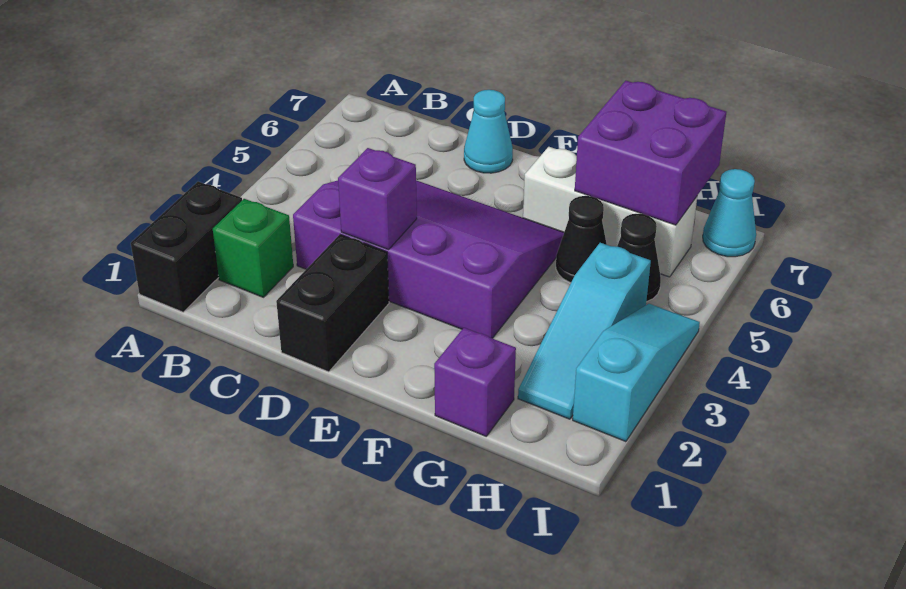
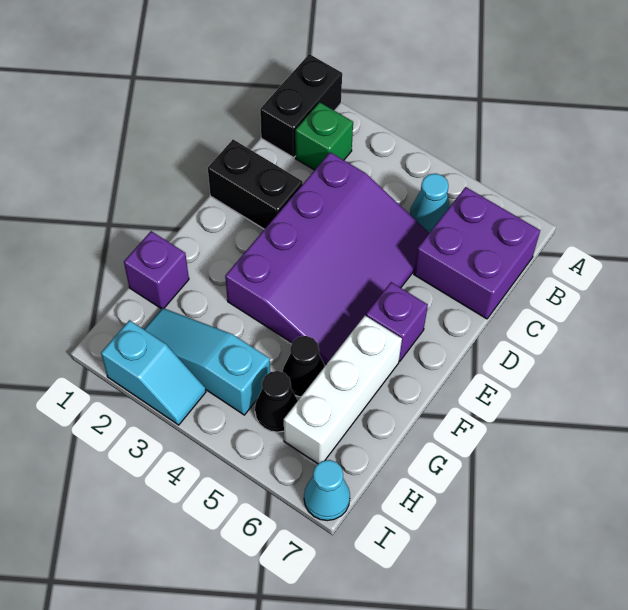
black brick A1:A2 level 1 -> black brick A1:B1 level 1
purple brick D3 level 2 -> purple brick E6 level 1
cyan cone D7 level 1 -> cyan cone B5 level 1
purple brick G6:H7 level 2 -> purple brick B6:C7 level 1
cyan slope I2:I4 level 1 top 2 -> cyan slope I2:I3 level 1 top 2

